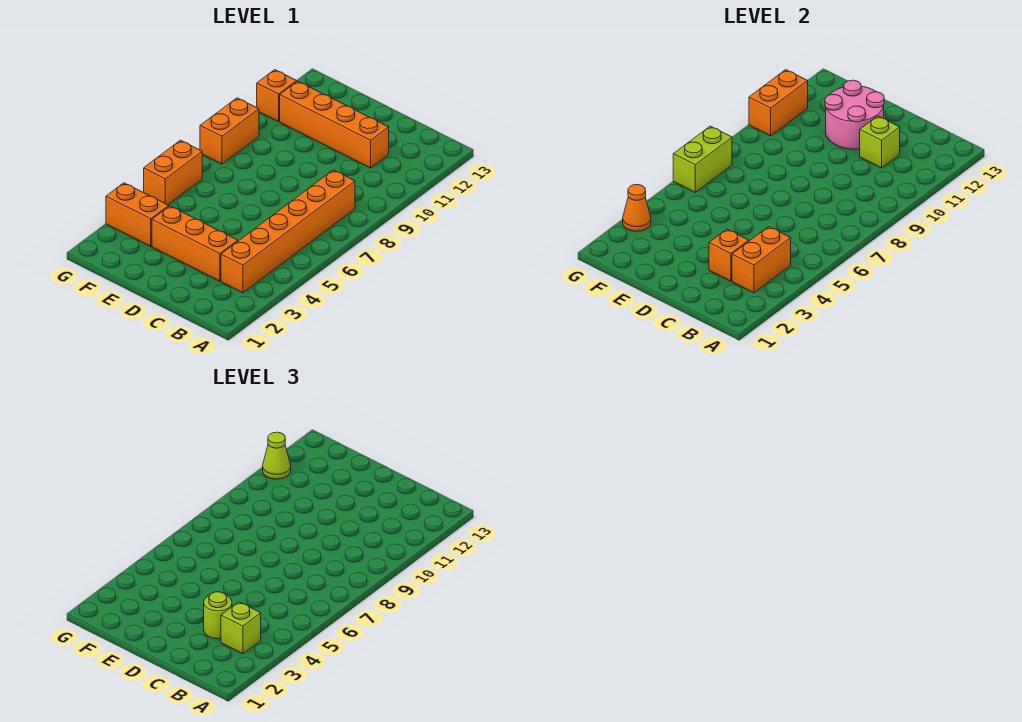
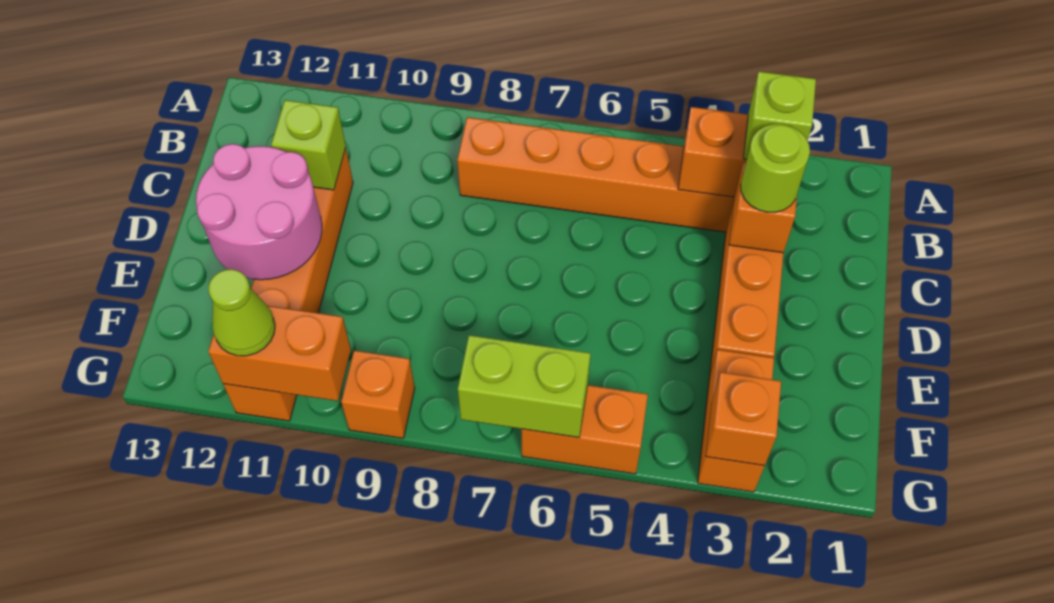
orange cone G3 level 2 -> orange brick G3 level 2
orange brick G8:G9 level 1 -> orange brick G9 level 1

